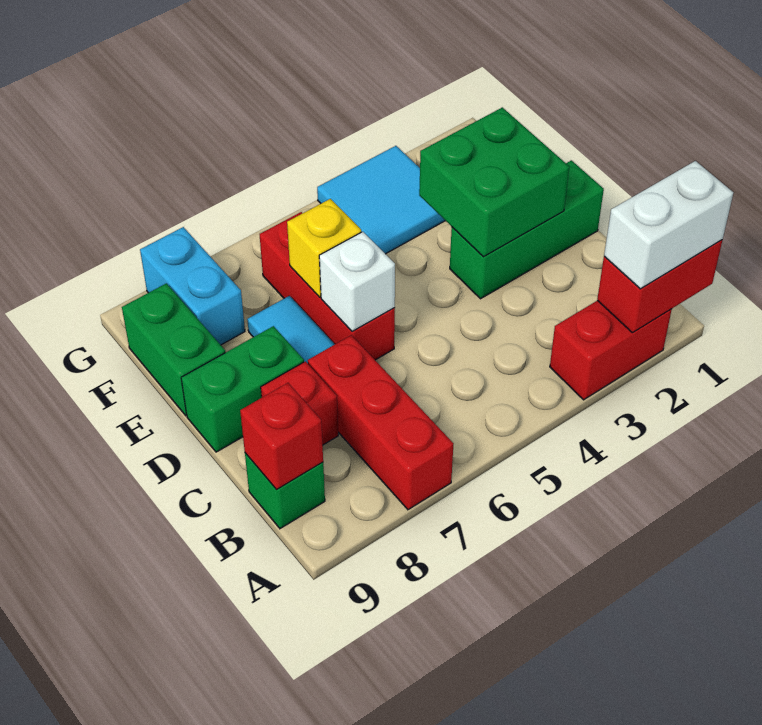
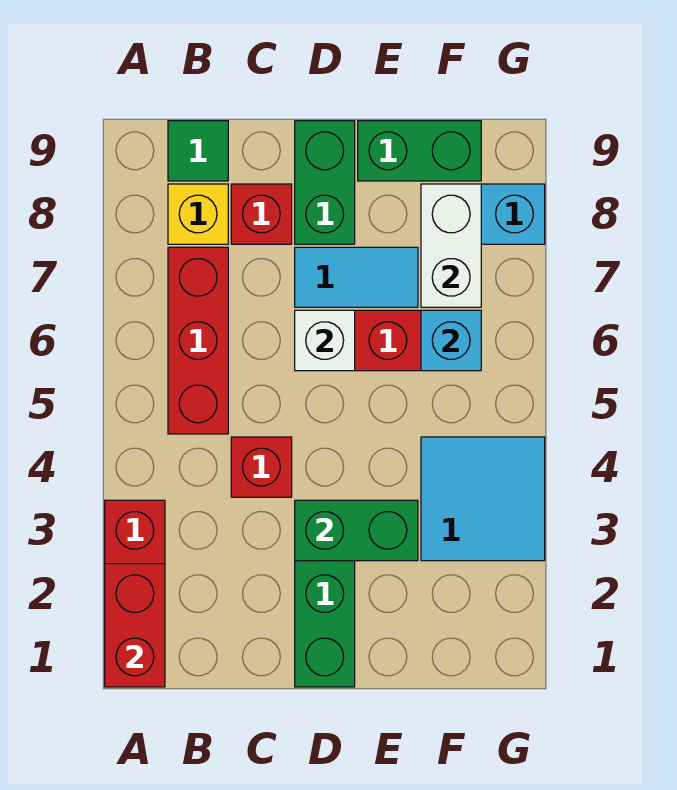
white brick A1:A2 level 3 -> white brick F7:F8 level 2
red brick A7:C7 level 1 -> red brick B5:B7 level 1
green brick B9 level 1 -> green tile B9 level 1
red brick B9 level 2 -> red brick C4 level 1
green brick D2:E3 level 2 -> green brick D3:E3 level 2
yellow brick E6 level 2 -> yellow brick B8 level 1
none -> cyan brick F6 level 2

